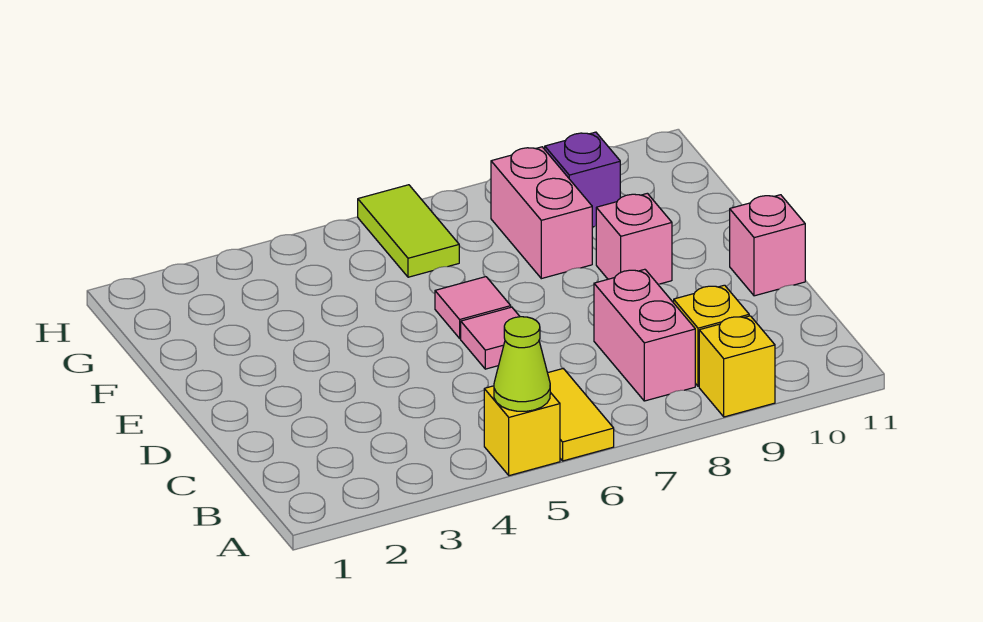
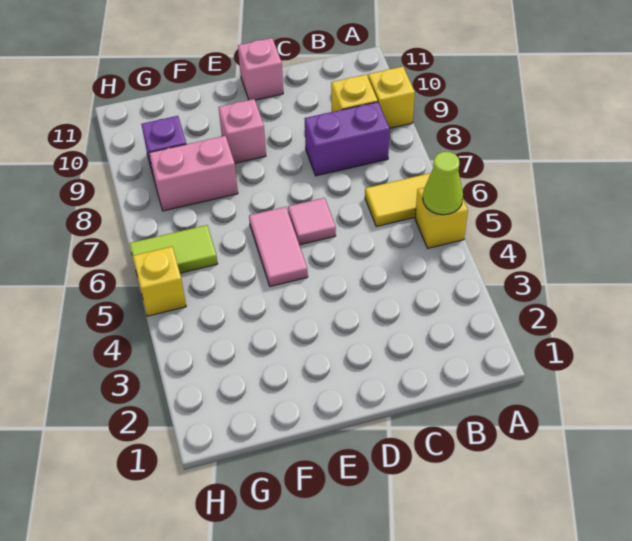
pink brick B8:C8 level 1 -> purple brick B8:C8 level 1
pink tile E6 level 1 -> pink tile E5:E6 level 1
none -> yellow brick H5 level 1

